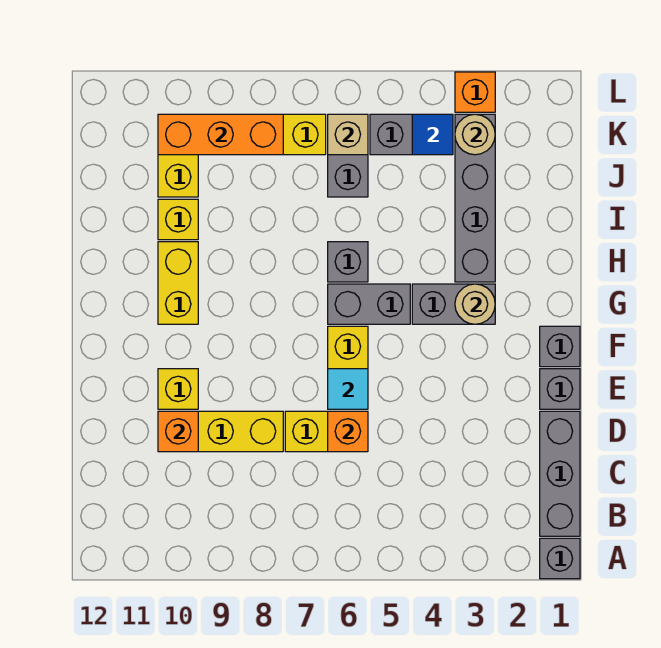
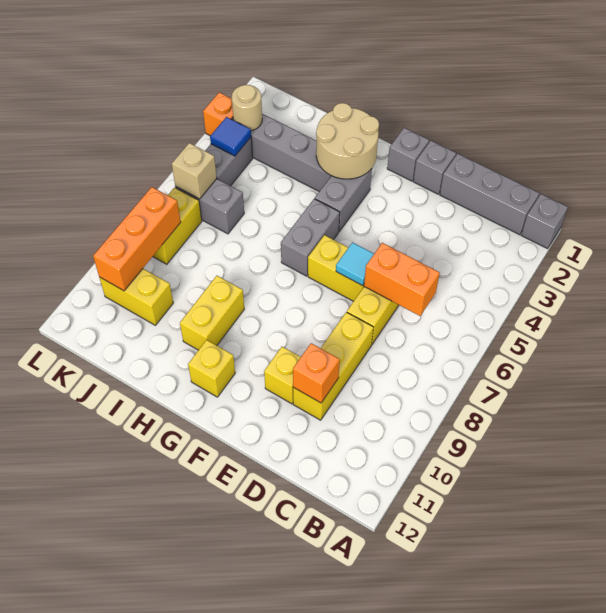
orange brick D6 level 2 -> orange brick C6:D6 level 2
tan round brick G3 level 2 -> tan round brick G2:H3 level 2
yellow brick G10:H10 level 1 -> yellow brick H9:H10 level 1
grey brick H6 level 1 -> none
yellow brick I10 level 1 -> yellow brick G11 level 1

